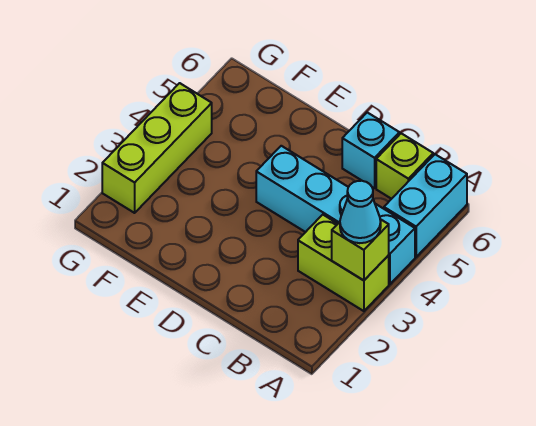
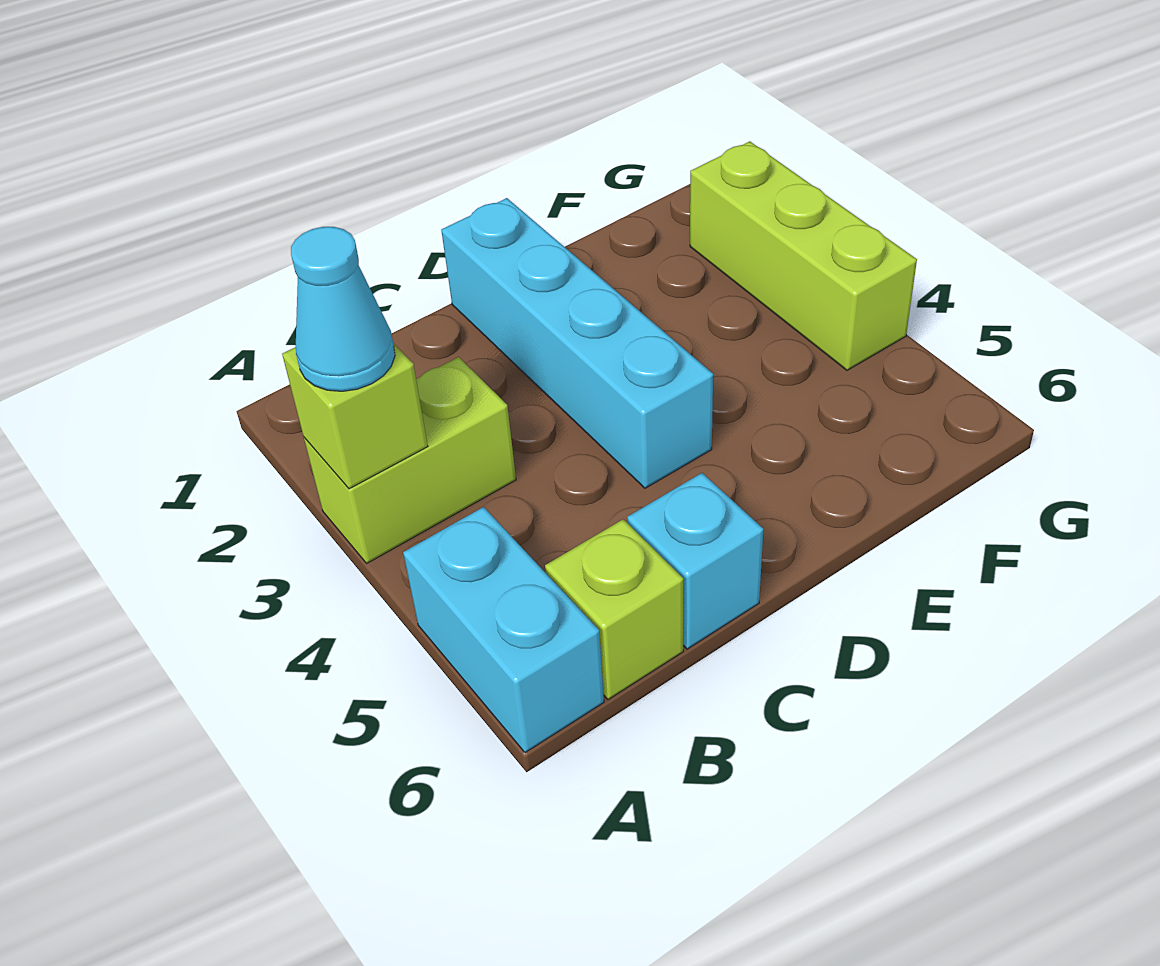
cyan brick A4:D4 level 1 -> cyan brick D1:D4 level 1

